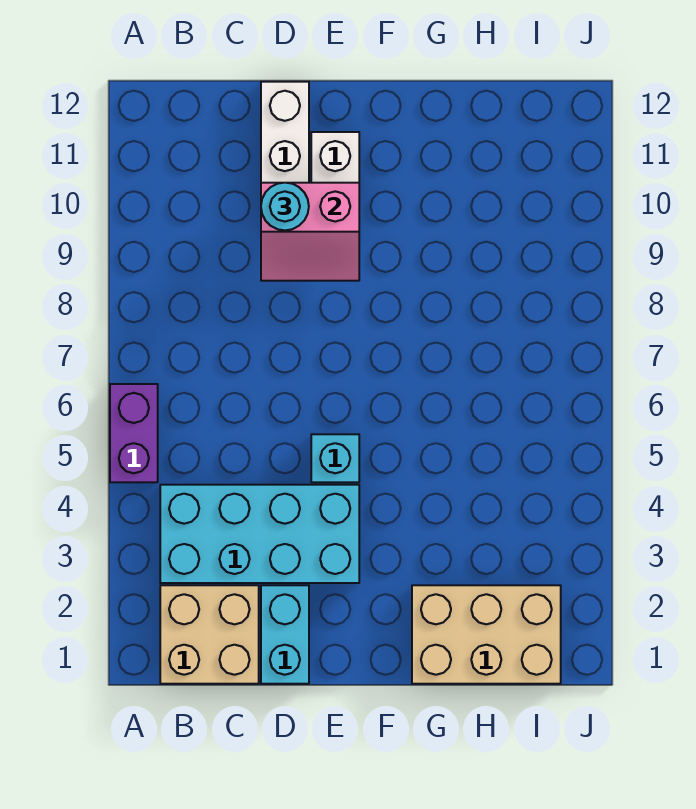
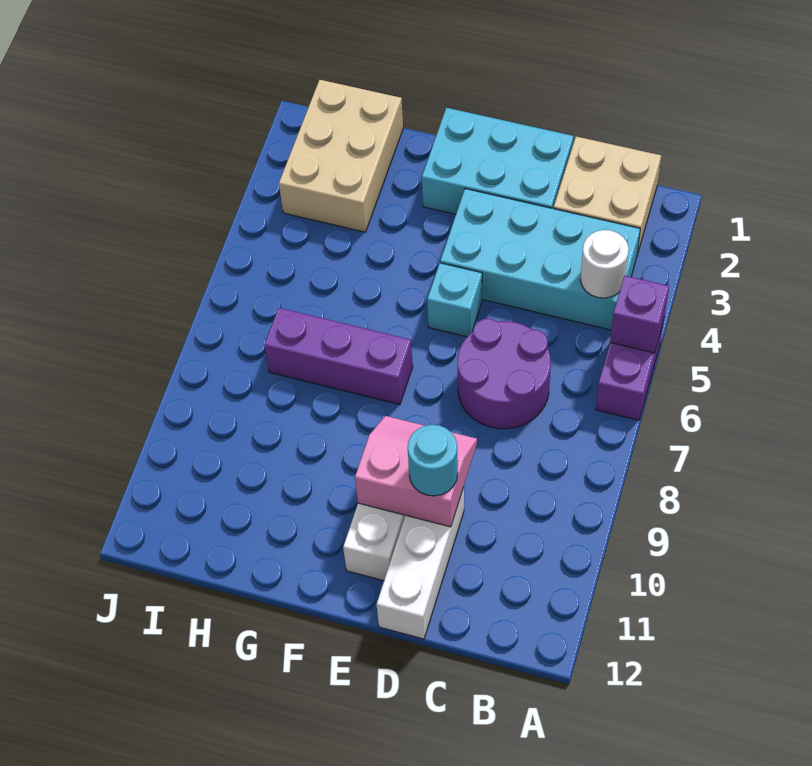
none -> purple brick A5 level 2
none -> white round brick B4 level 2
none -> purple round brick C6:D7 level 1
cyan brick D1:D2 level 1 -> cyan brick D1:F2 level 1
none -> purple brick F7:H7 level 1
tan brick G1:I2 level 1 -> tan brick H1:I3 level 1

